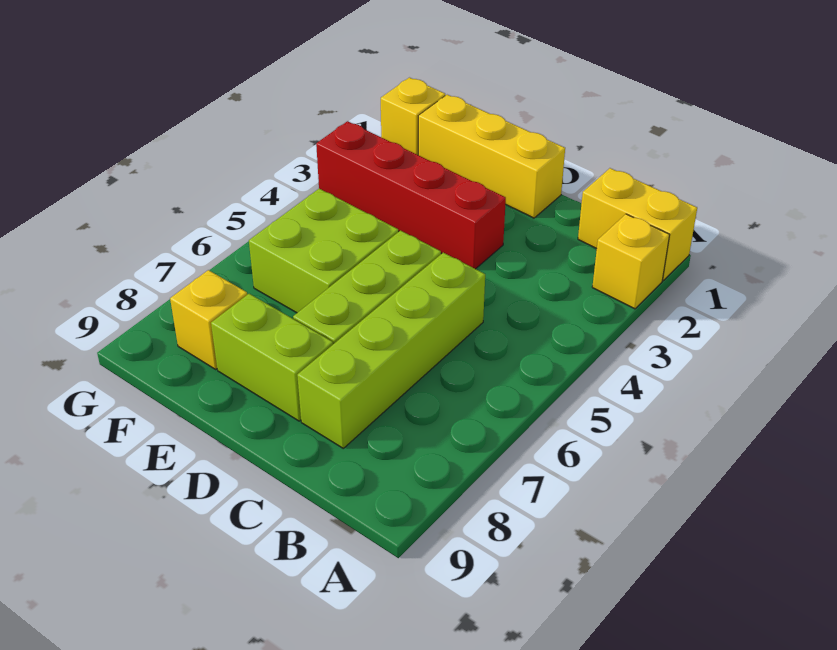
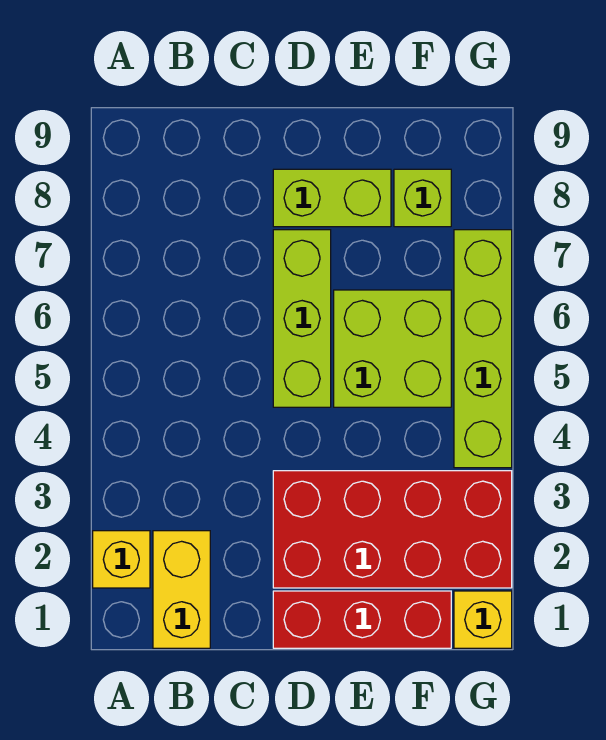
yellow brick A1:B1 level 1 -> yellow brick B1:B2 level 1
lime brick C5:C8 level 1 -> lime brick G4:G7 level 1
yellow brick D1:F1 level 1 -> red brick D1:F1 level 1
red brick D3:G3 level 1 -> red brick D2:G3 level 1
yellow brick F8 level 1 -> lime brick F8 level 1

